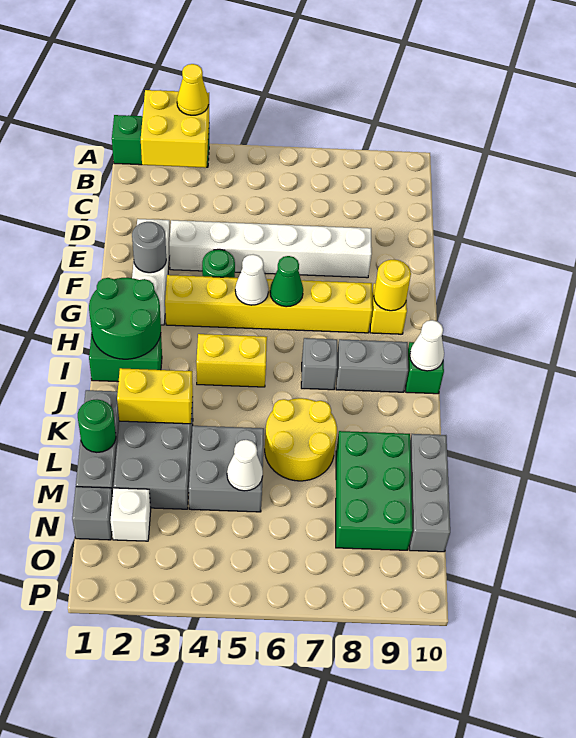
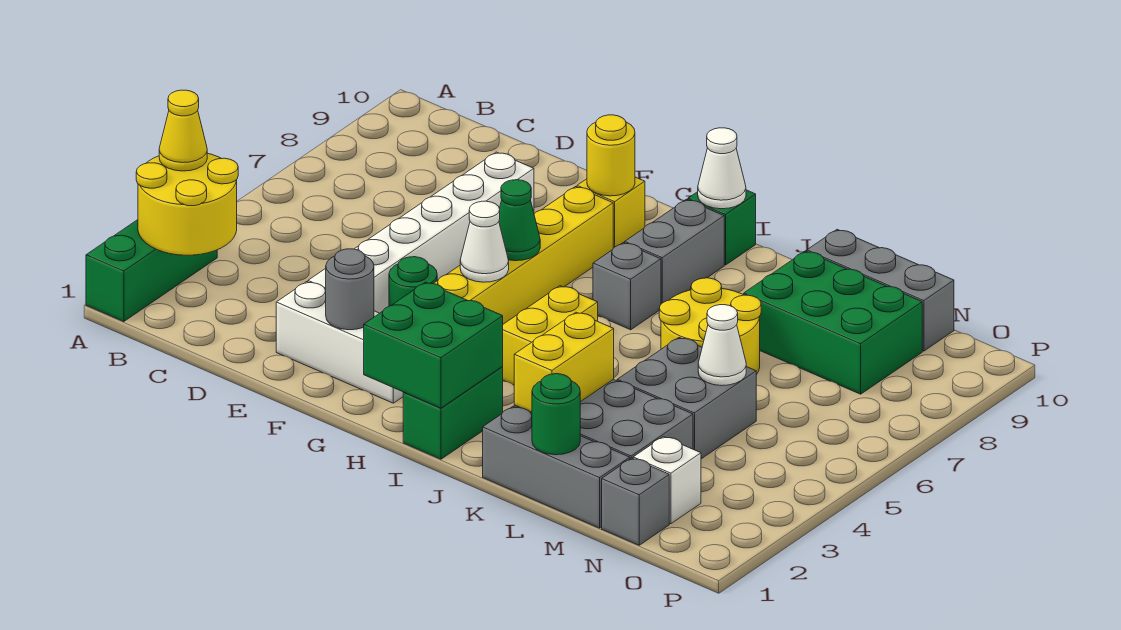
yellow brick A2:B3 level 2 -> yellow round brick A2:B3 level 2
green round brick H1:I2 level 2 -> green brick H1:I2 level 2

